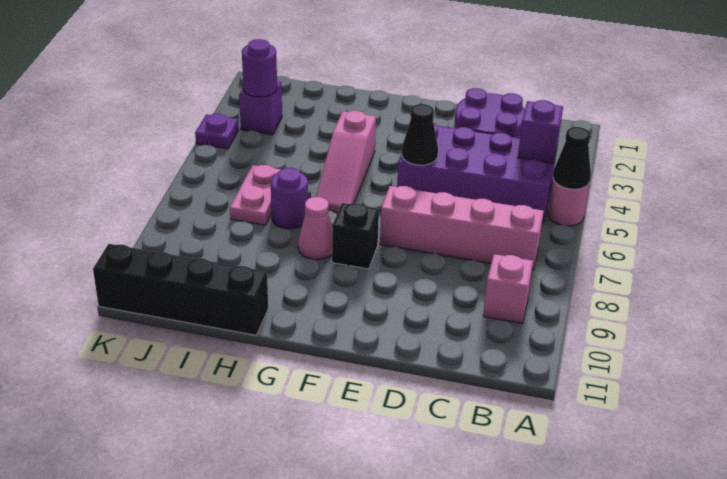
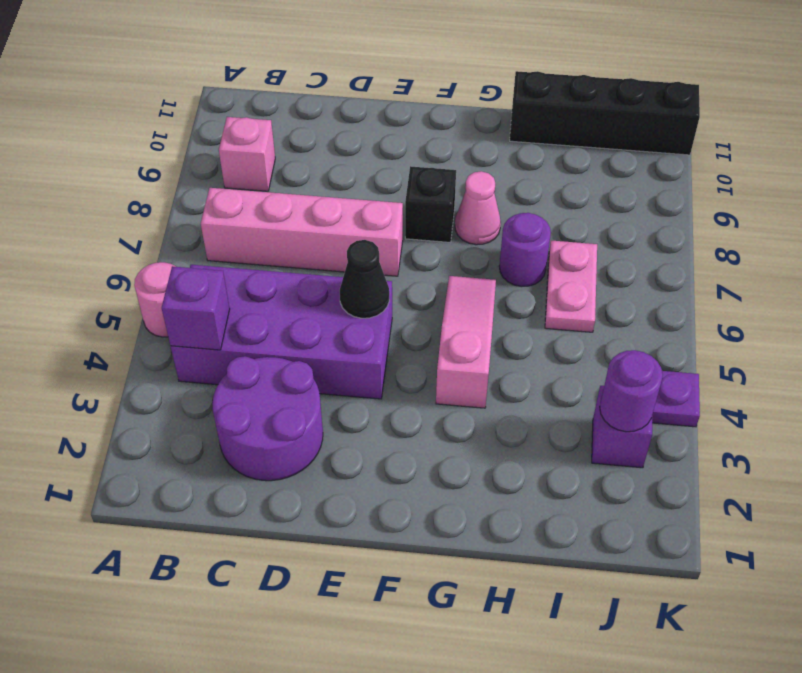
black cone A5 level 2 -> none

